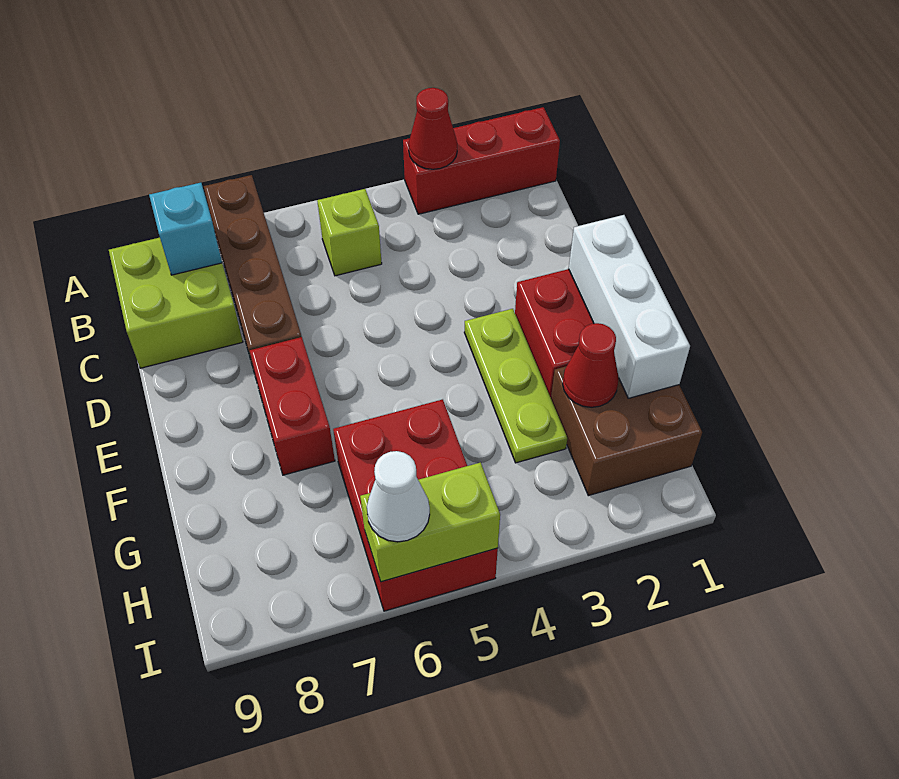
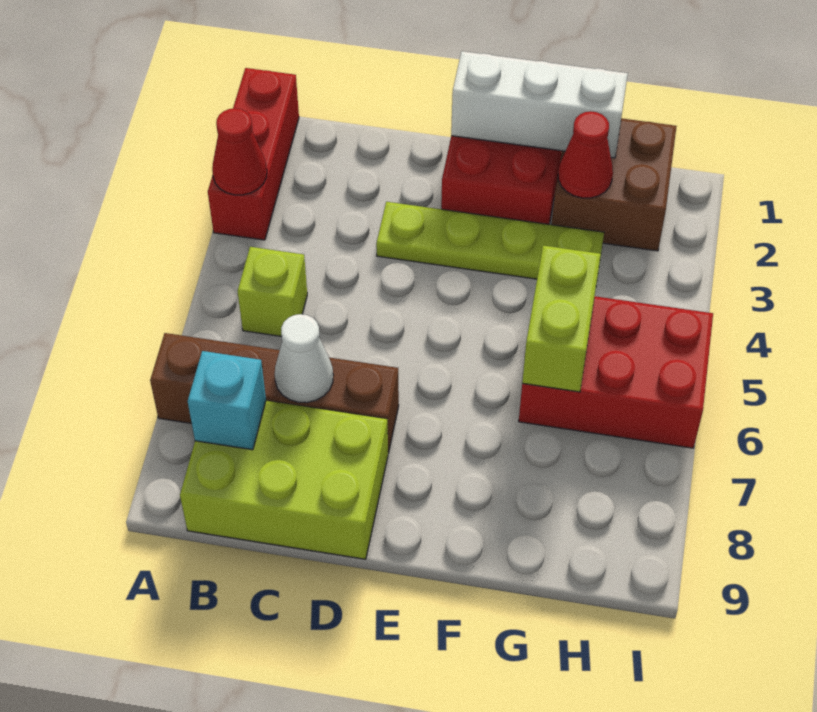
lime brick B8:C9 level 1 -> lime brick B8:D9 level 1
lime plate E3:G3 level 1 -> lime plate D3:G3 level 1
red brick E7:F7 level 1 -> none
lime brick I5:I6 level 2 -> lime brick G5:G6 level 2
white cone I6 level 3 -> white cone C7 level 2

